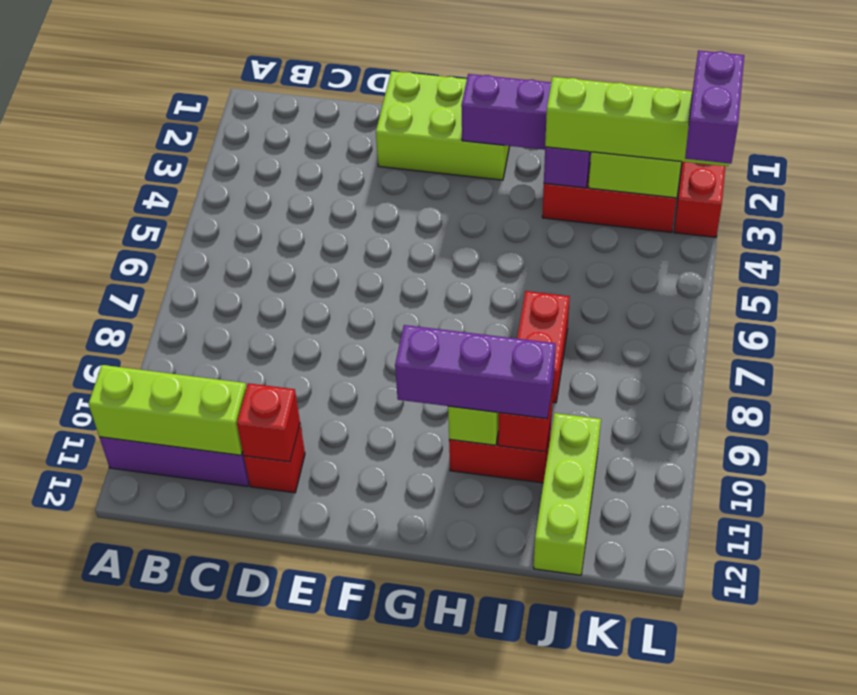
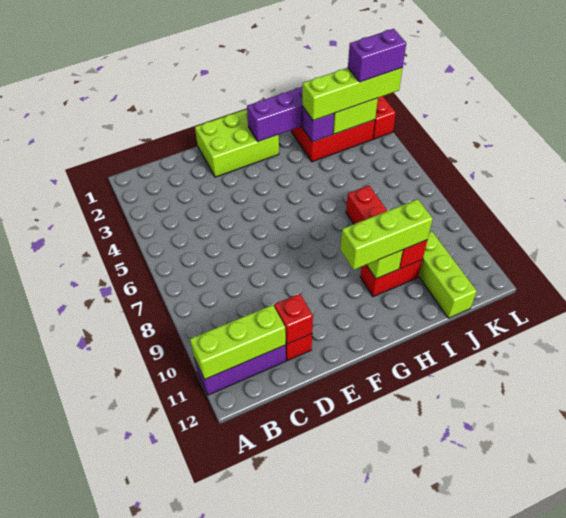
purple brick G10:I10 level 3 -> lime brick G10:I10 level 3
purple brick L3:L4 level 4 -> purple brick K3:L3 level 4

